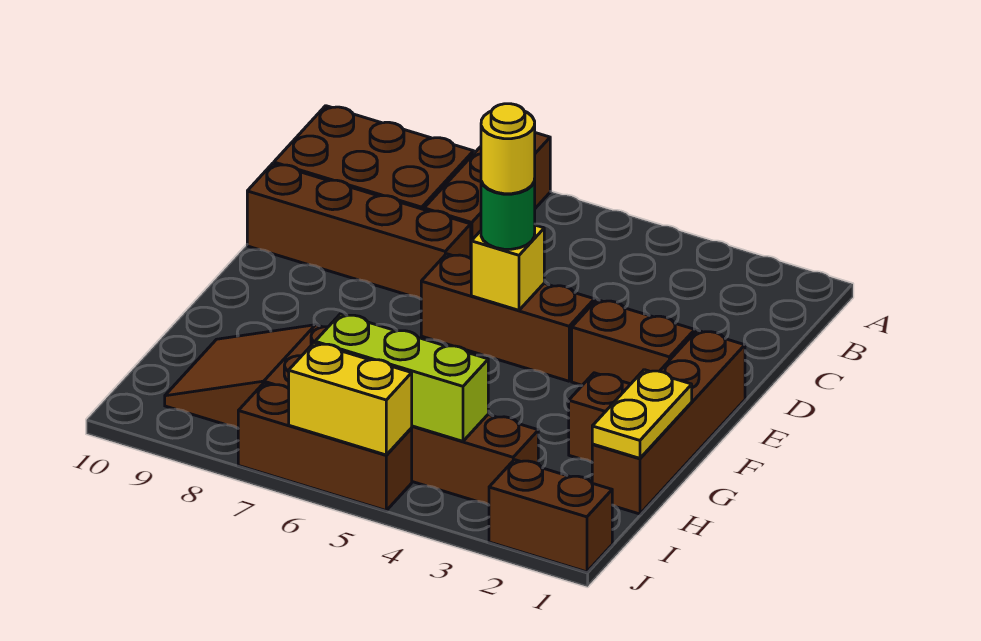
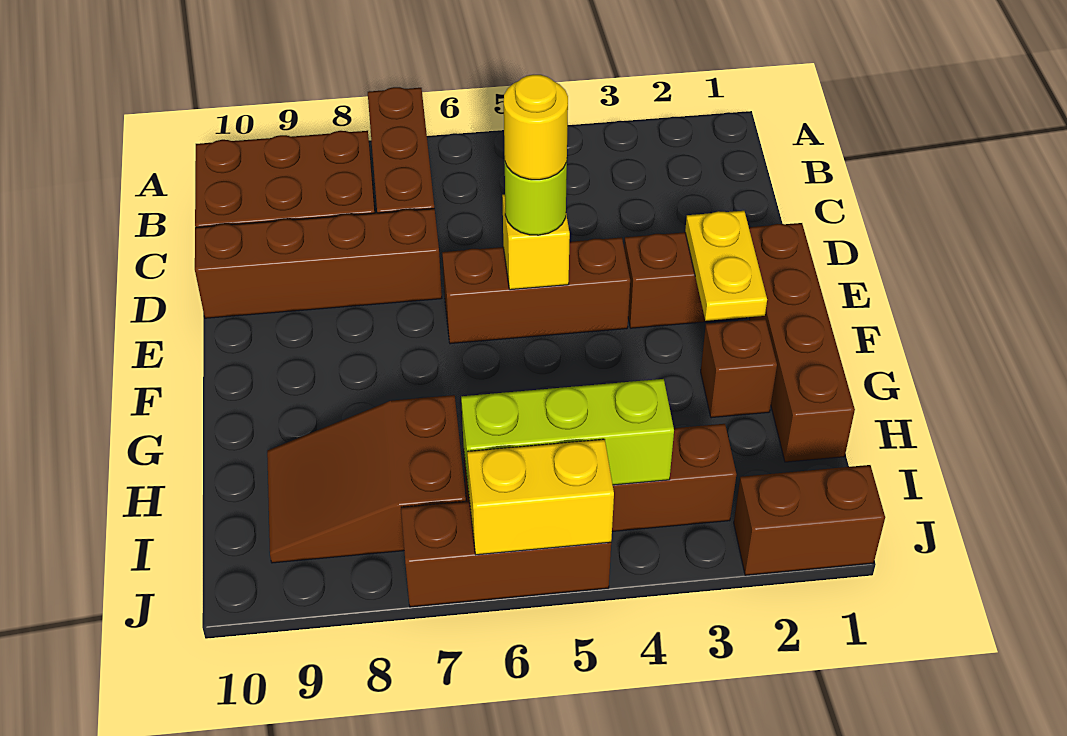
green round brick E5 level 3 -> lime round brick E5 level 3
yellow plate G1:H1 level 2 -> yellow plate E2:F2 level 2

